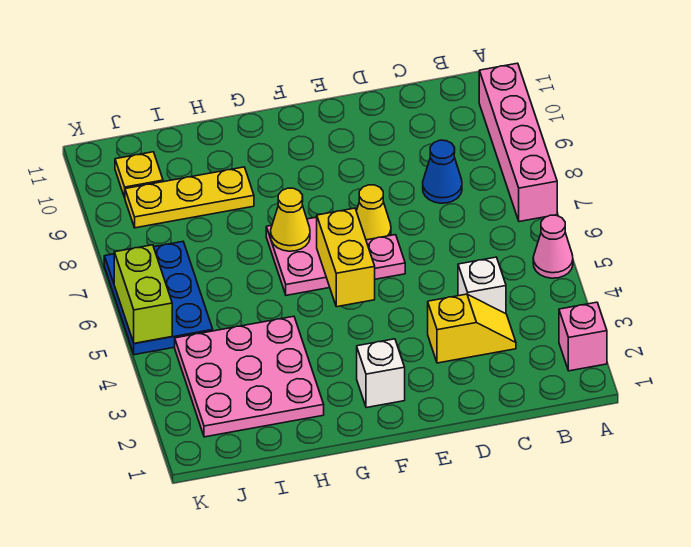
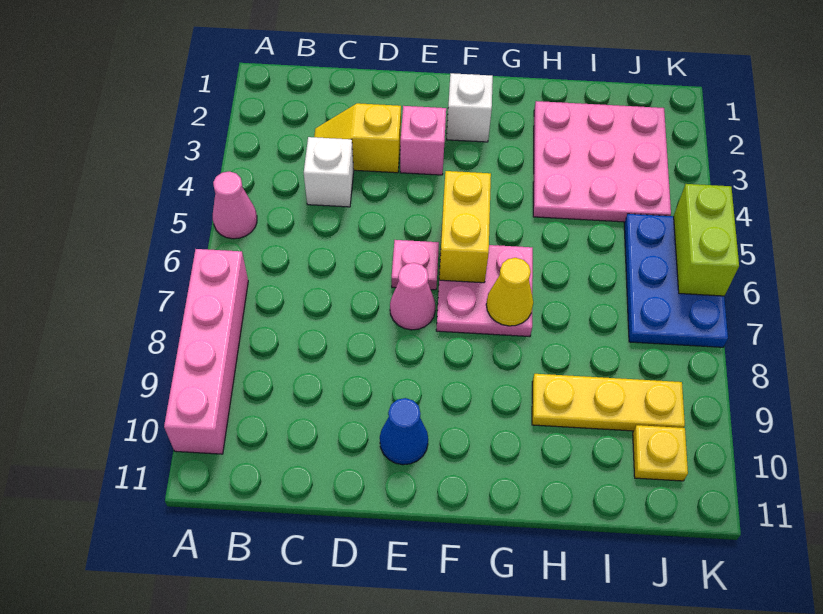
pink brick A2 level 1 -> pink brick E3 level 1
blue cone C8 level 1 -> blue cone E10 level 1
yellow cone E7 level 1 -> pink cone E7 level 1

